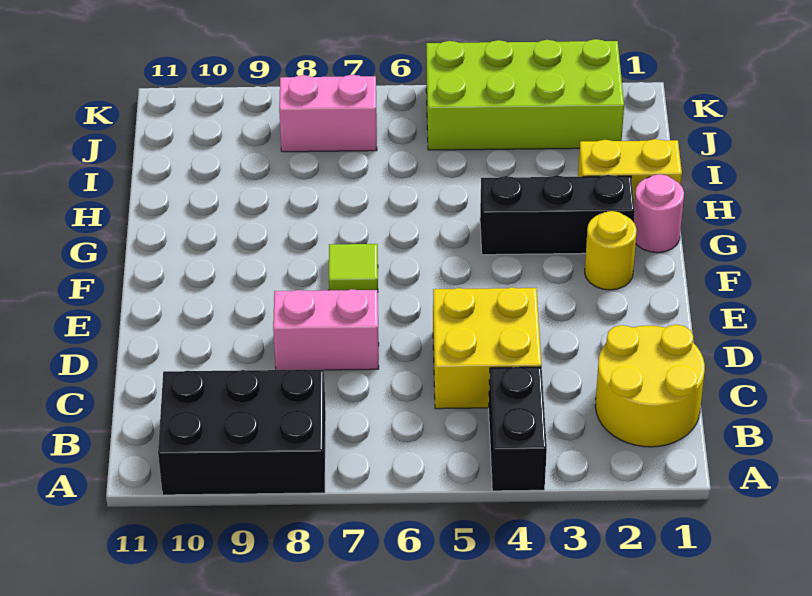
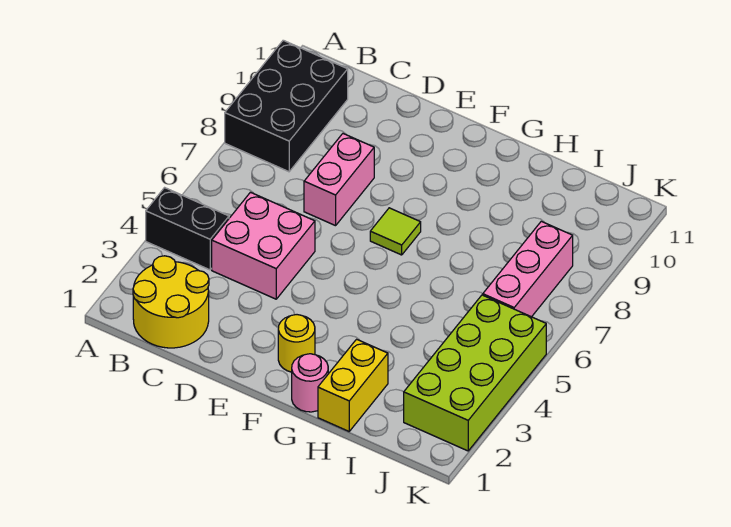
yellow brick C4:D5 level 1 -> pink brick C4:D5 level 1
black brick G2:G4 level 1 -> none
pink brick J7:J8 level 1 -> pink brick J6:J8 level 1

